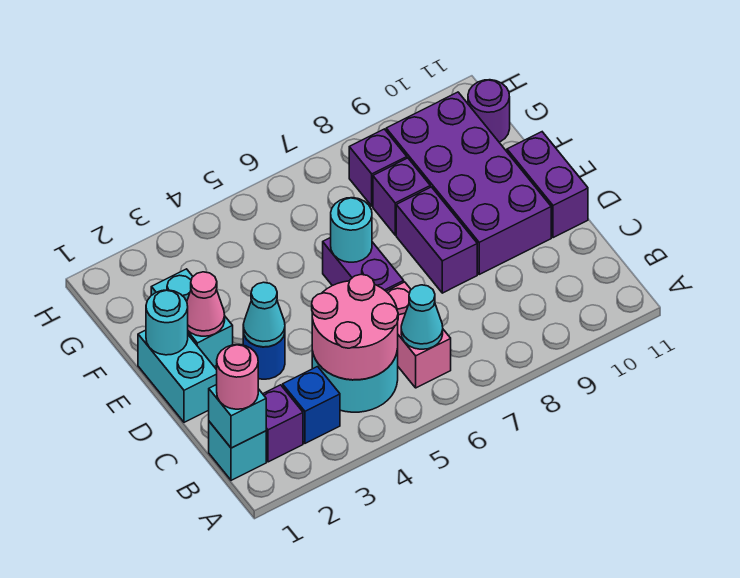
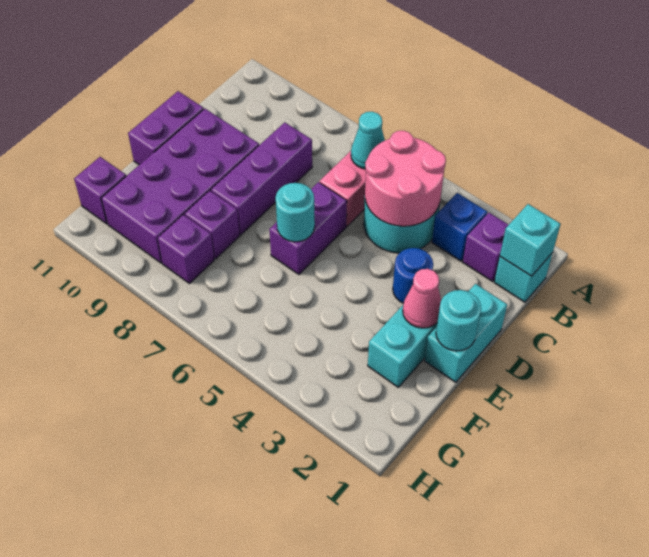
pink round brick B1 level 3 -> none
cyan cone D3 level 2 -> none
purple brick D8:E8 level 1 -> purple brick C8:E8 level 1
purple round brick G11 level 1 -> purple brick G11 level 1

